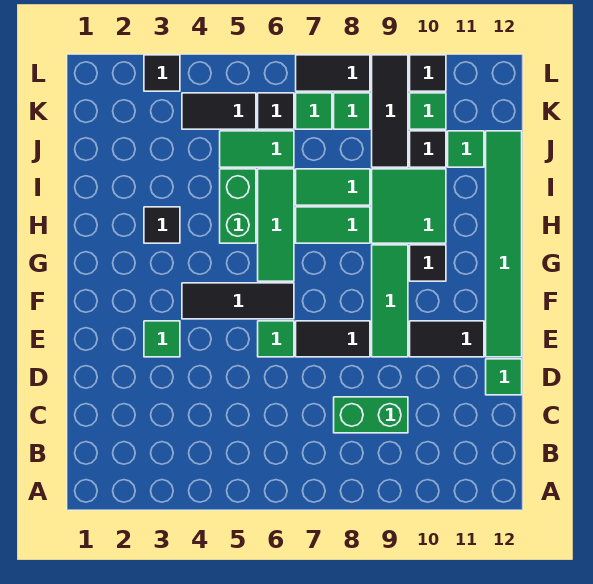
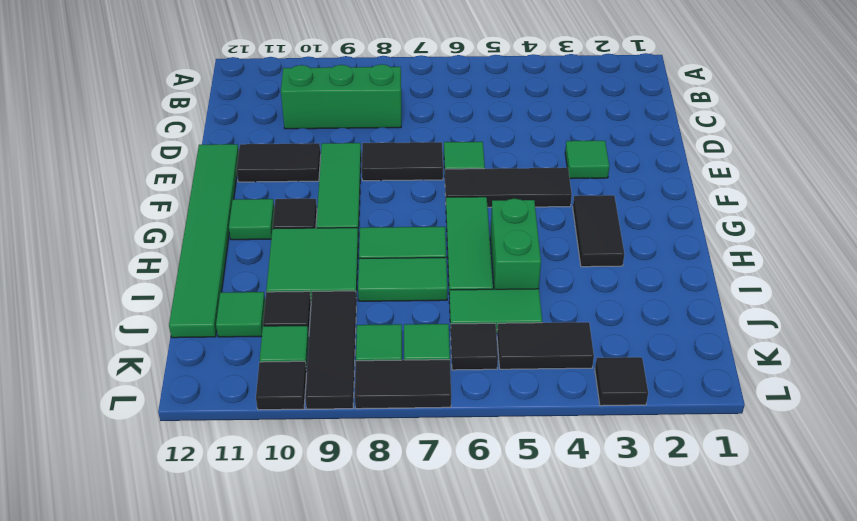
green brick C8:C9 level 1 -> green brick C8:C10 level 1
green tile D12 level 1 -> green tile G11 level 1
black tile H3 level 1 -> black tile G3:H3 level 1

